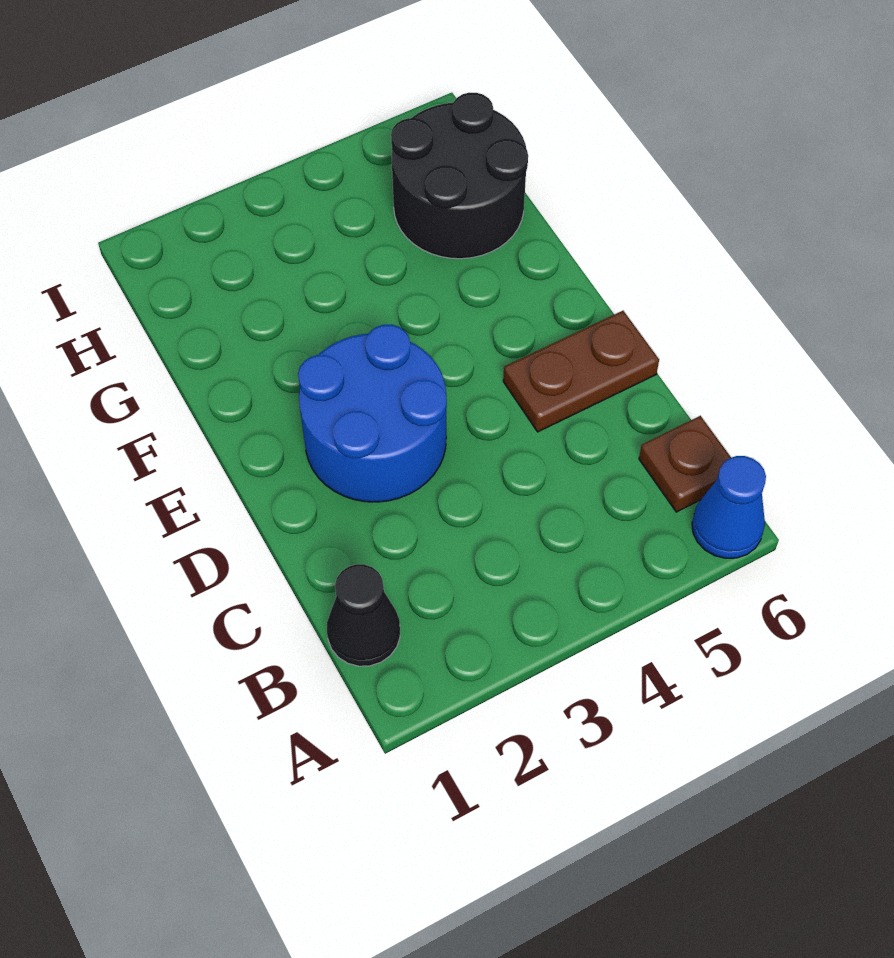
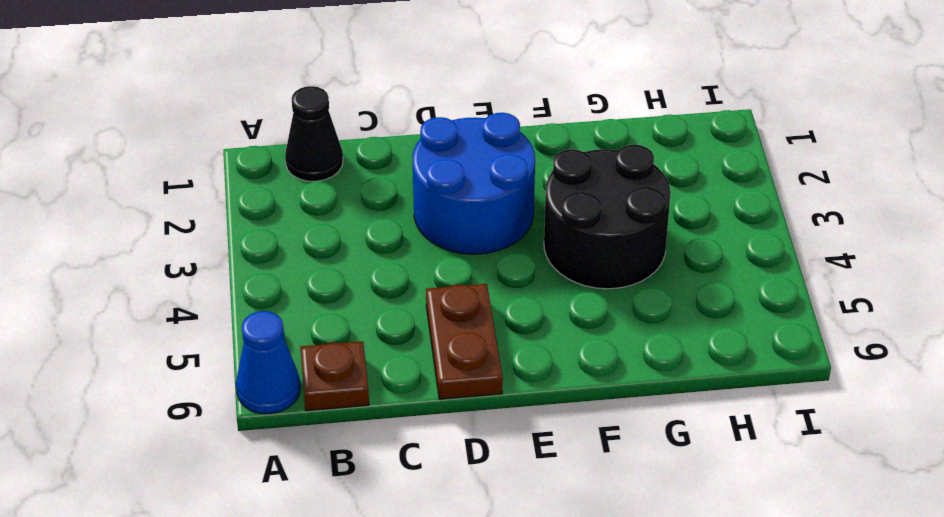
black round brick G5:H6 level 1 -> black round brick F3:G4 level 1

